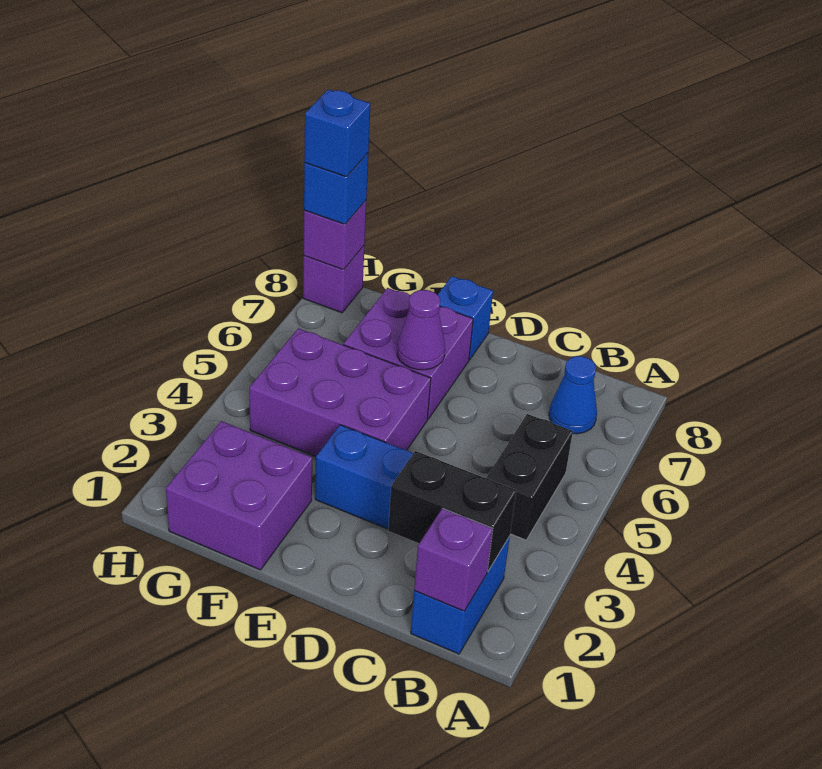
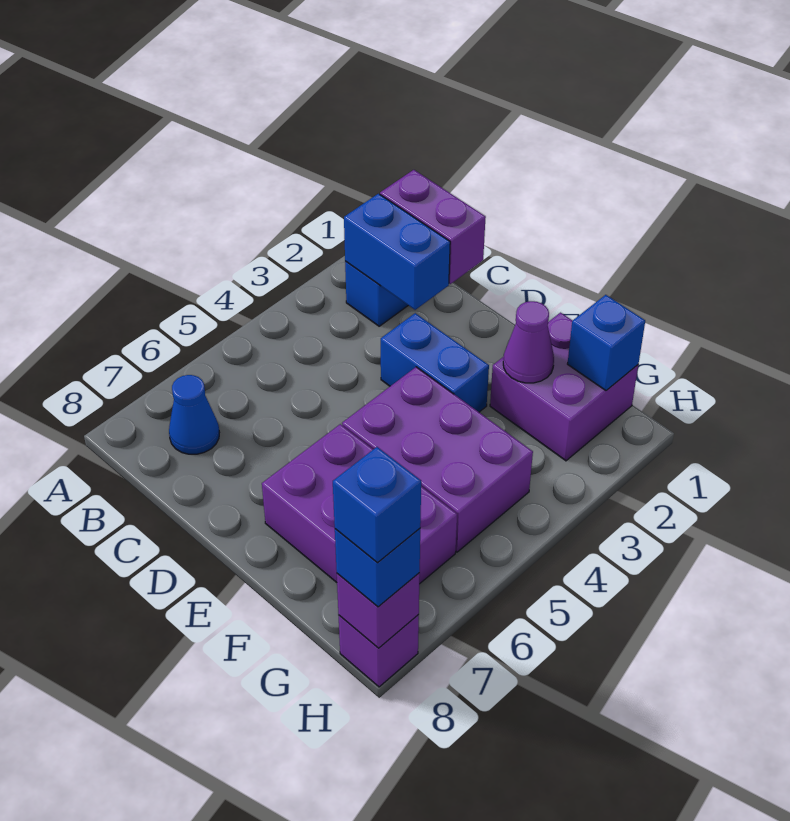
purple brick B1 level 2 -> purple brick B1:C1 level 2
black brick B2:C2 level 2 -> blue brick B2:C2 level 2
black brick B4:B5 level 1 -> none
purple brick E6:F7 level 1 -> purple brick E6:G7 level 1
purple cone E6 level 2 -> purple cone F2 level 2
blue brick E8 level 1 -> blue brick G1 level 2

